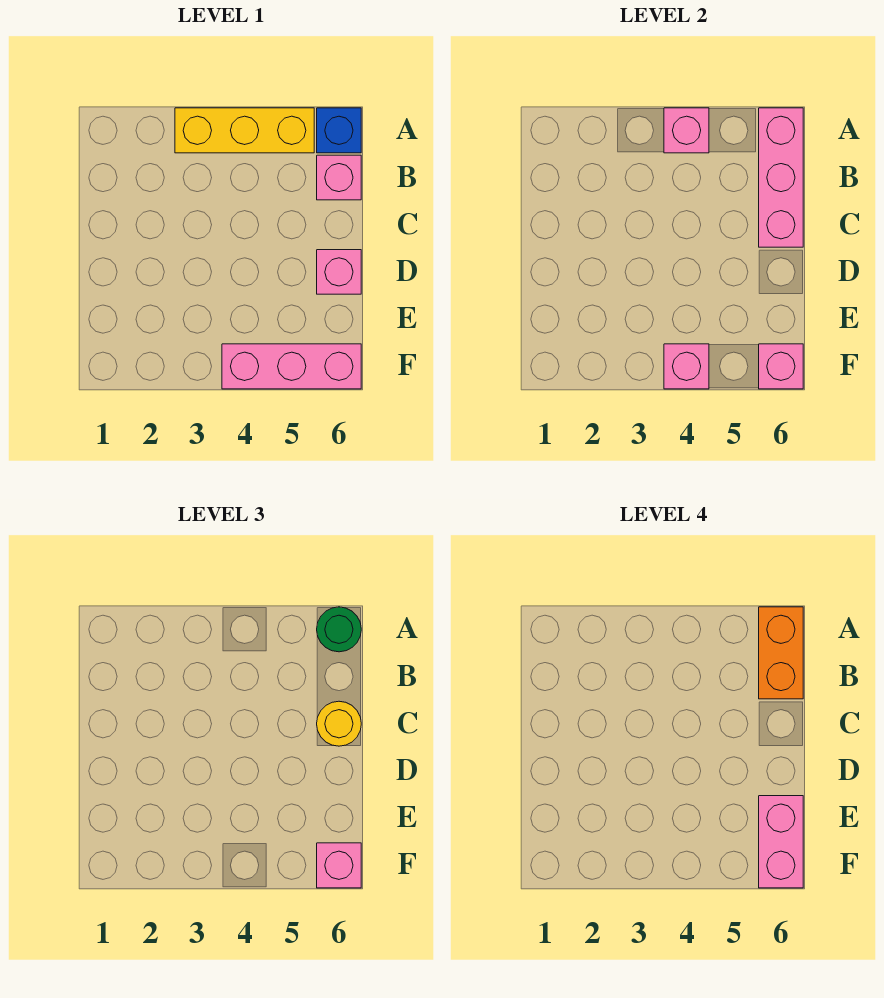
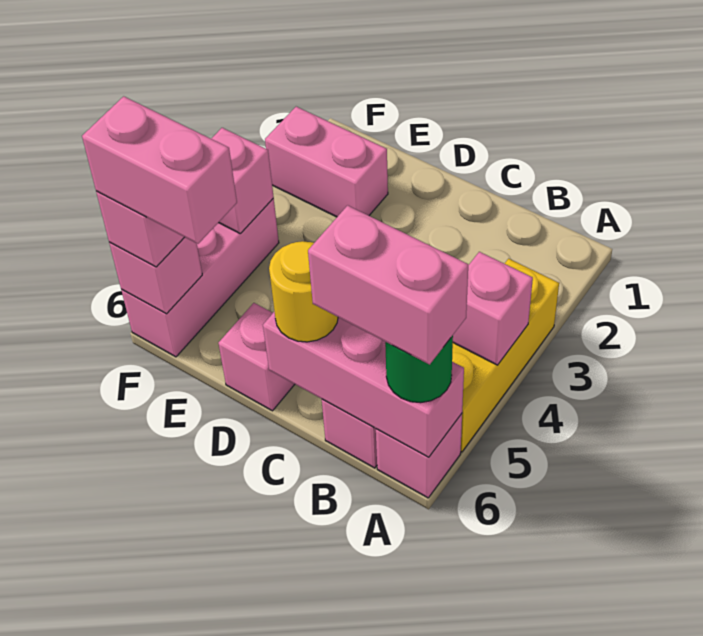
blue brick A6 level 1 -> pink brick A6 level 1
orange brick A6:B6 level 4 -> pink brick A6:B6 level 4
none -> pink brick E2:F2 level 1

